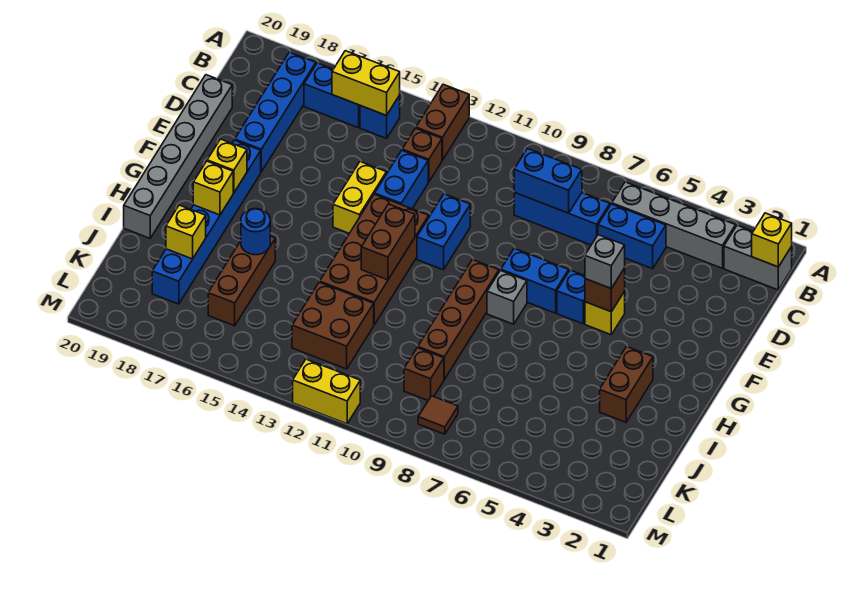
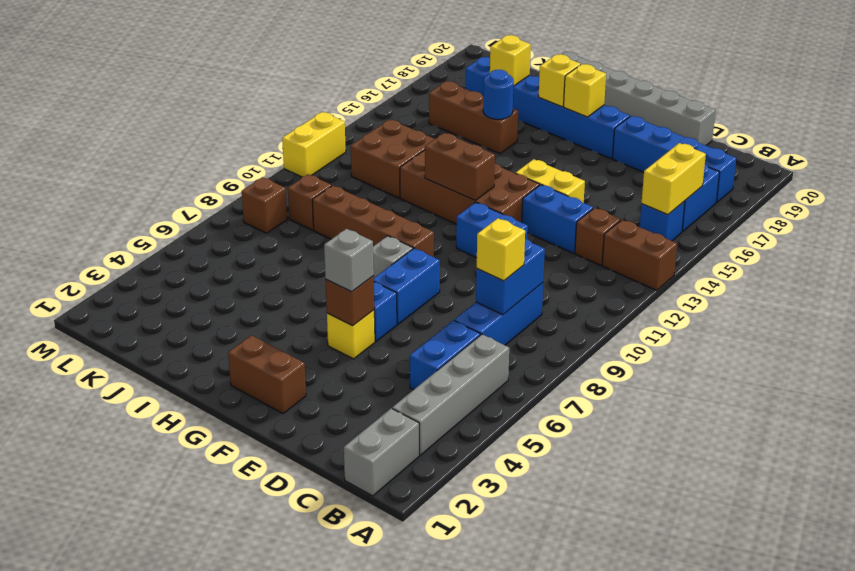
yellow brick B1 level 2 -> yellow brick C8 level 3
brown brick H3:I3 level 1 -> brown brick F2:G2 level 1
brown tile L8 level 1 -> brown brick L8 level 1

